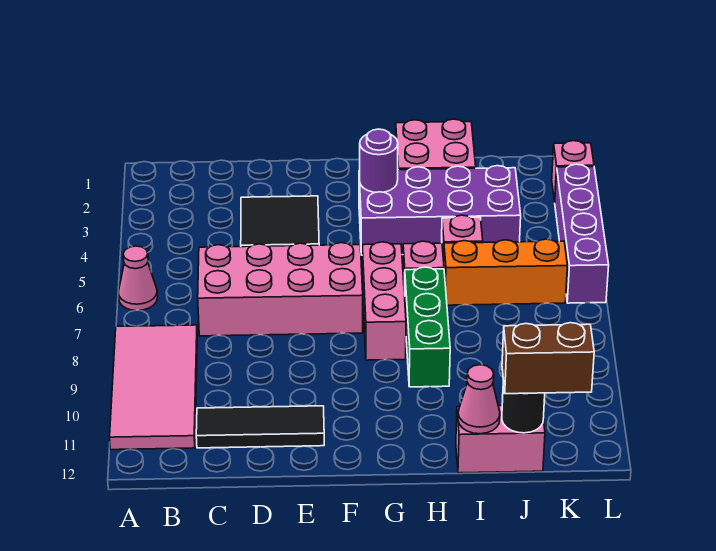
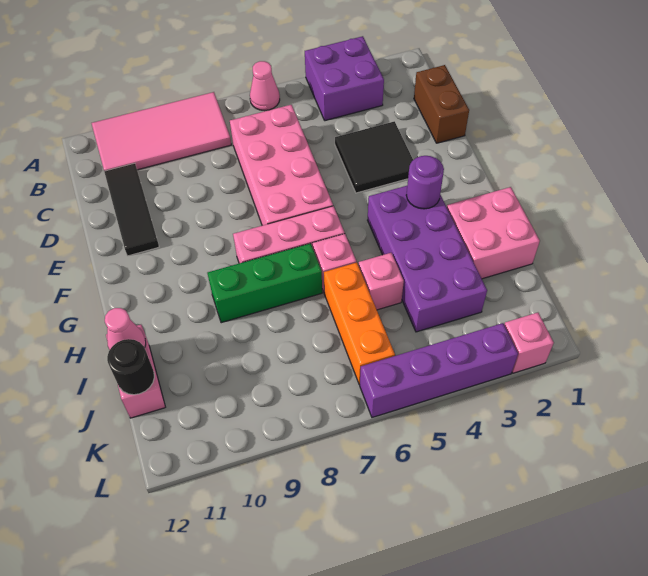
none -> purple brick A3:B4 level 1
brown brick J12:K12 level 3 -> brown brick C1:D1 level 1

